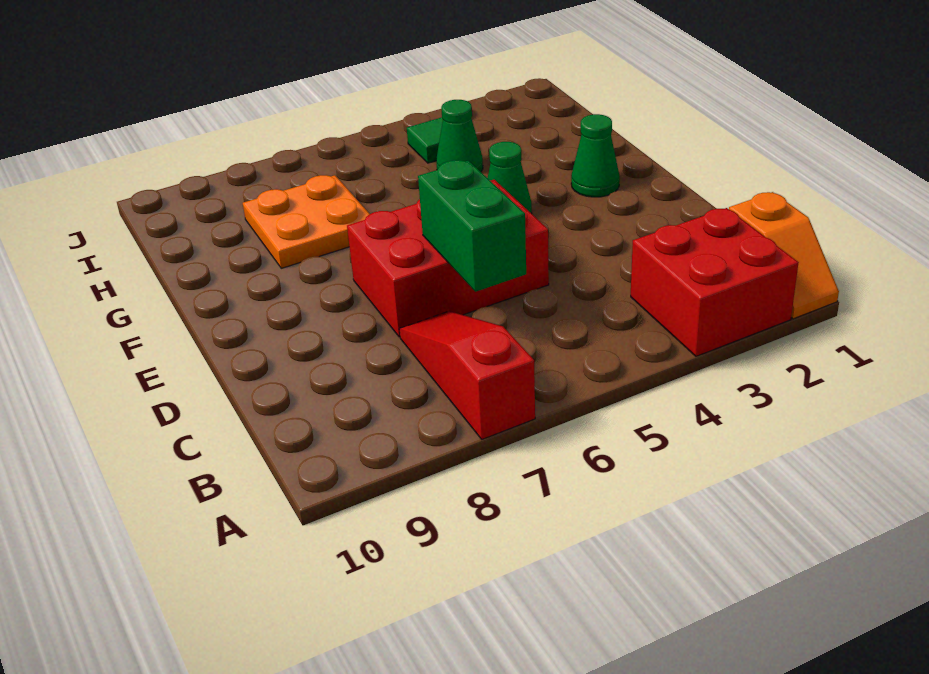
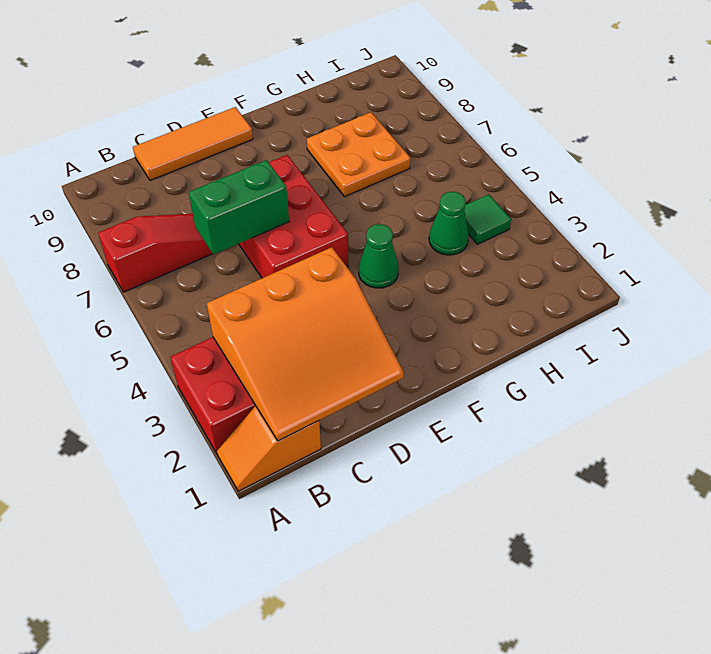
none -> orange slope B1:D3 level 2 top 3
none -> orange tile C10:E10 level 1
green cone F2 level 1 -> none

